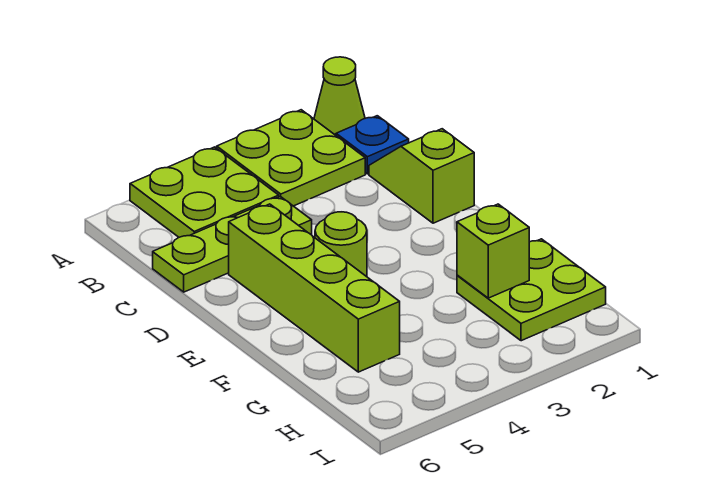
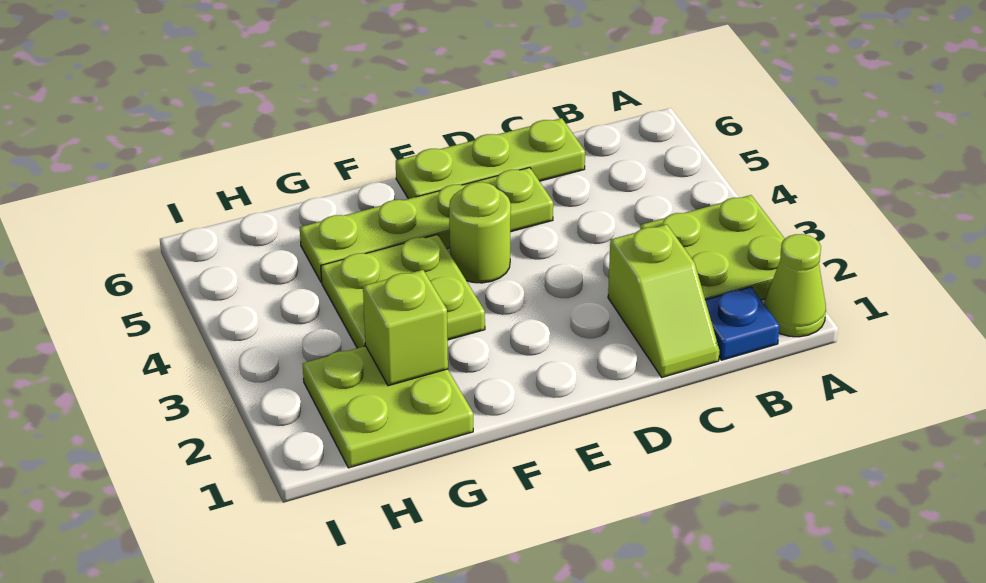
lime plate A4:B5 level 1 -> lime plate F3:G4 level 1
lime slope C1:D1 level 1 top D -> lime slope C1:C2 level 1 top 2
lime plate C4:C6 level 1 -> lime plate C6:E6 level 1
lime brick D5:G5 level 1 -> lime plate D5:G5 level 1

